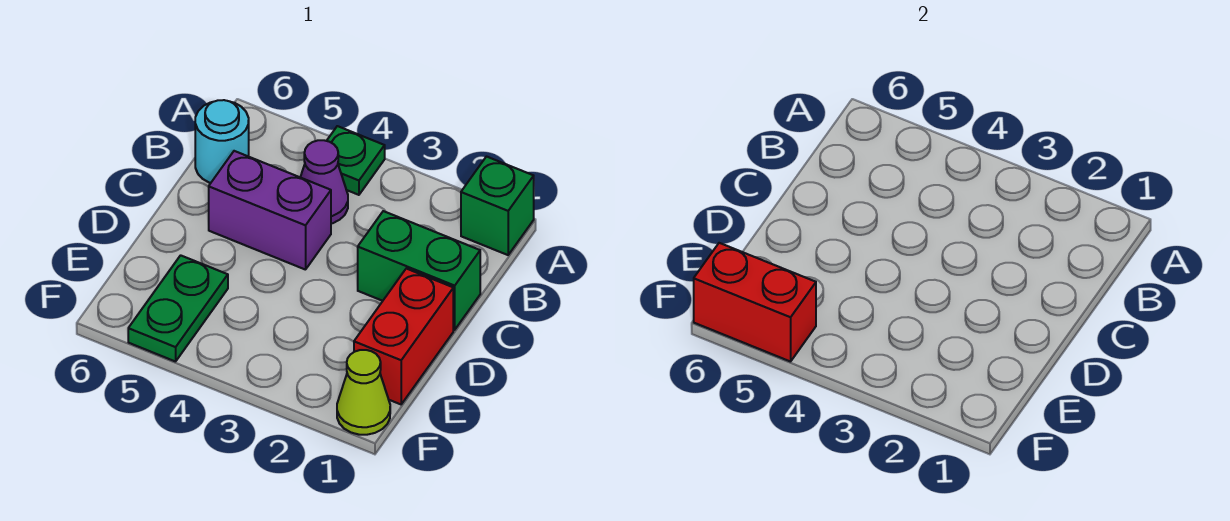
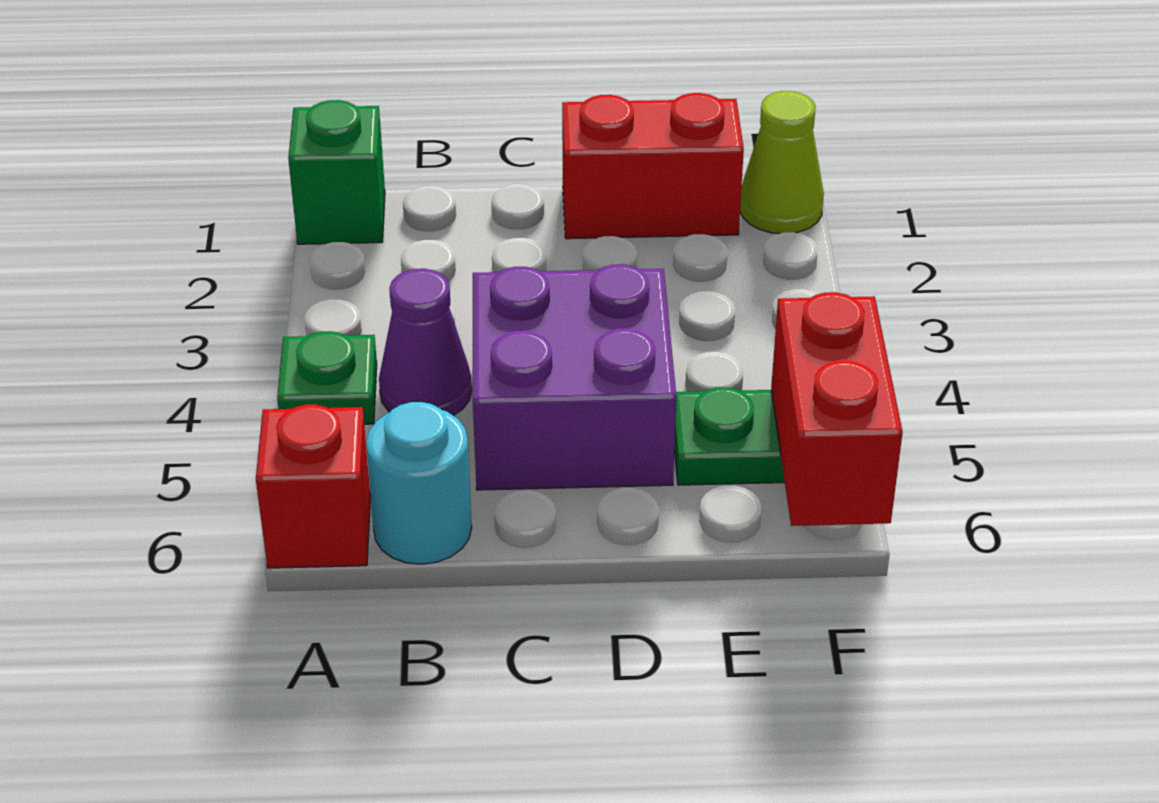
none -> red brick A6 level 1
green brick C1:C2 level 1 -> none
purple brick C4:C5 level 1 -> purple brick C4:D5 level 1

